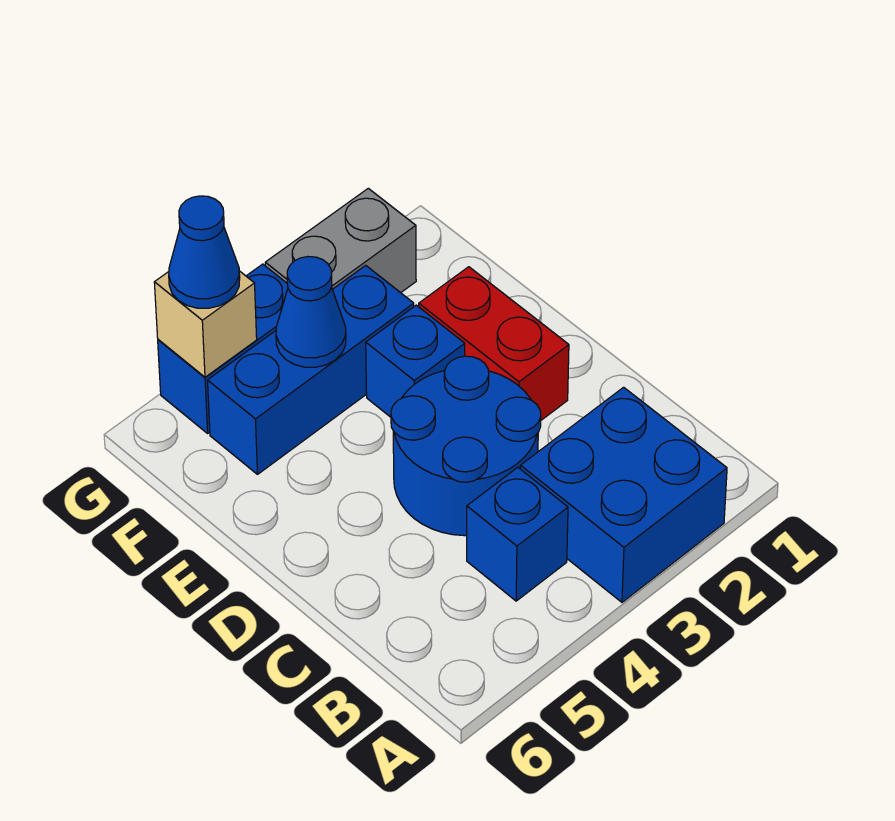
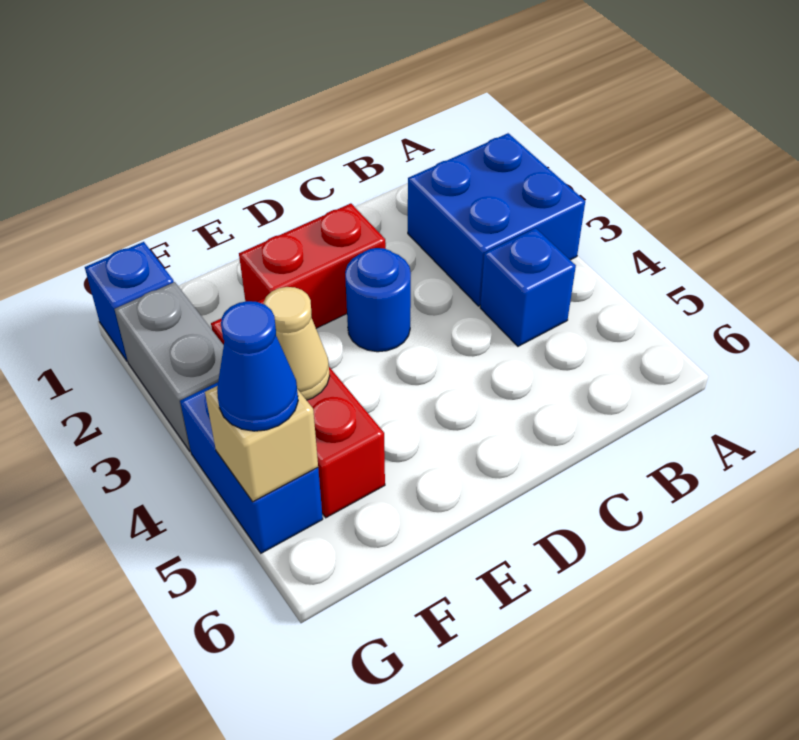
blue round brick C3:D4 level 1 -> blue round brick D3 level 1
blue brick E3 level 1 -> blue brick G1 level 1
blue brick F3:F5 level 1 -> red brick F3:F5 level 1
blue cone F4 level 2 -> tan cone F4 level 2

